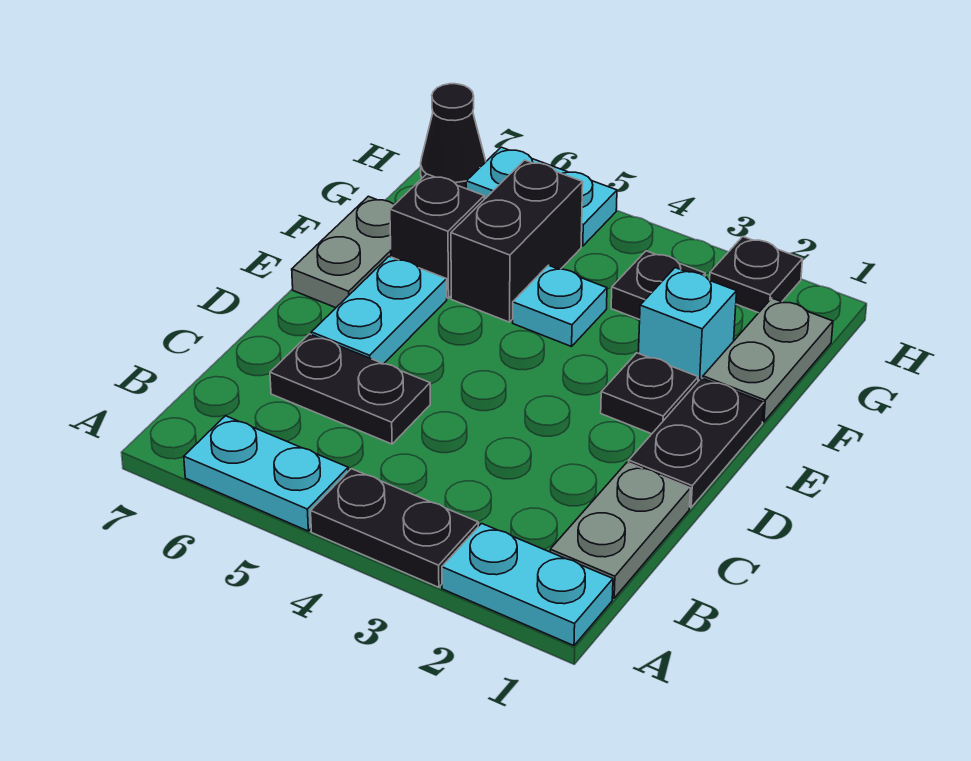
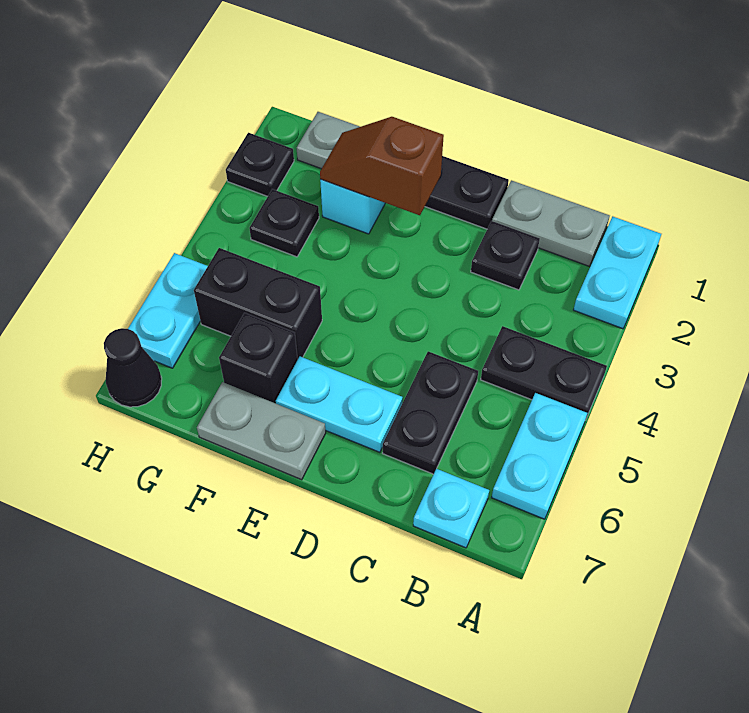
black plate A3:A4 level 1 -> black plate A4:B4 level 1
black plate E2 level 1 -> black plate C2 level 1
none -> brown slope E2:F2 level 2 top E
cyan plate F4 level 1 -> cyan plate B7 level 1

